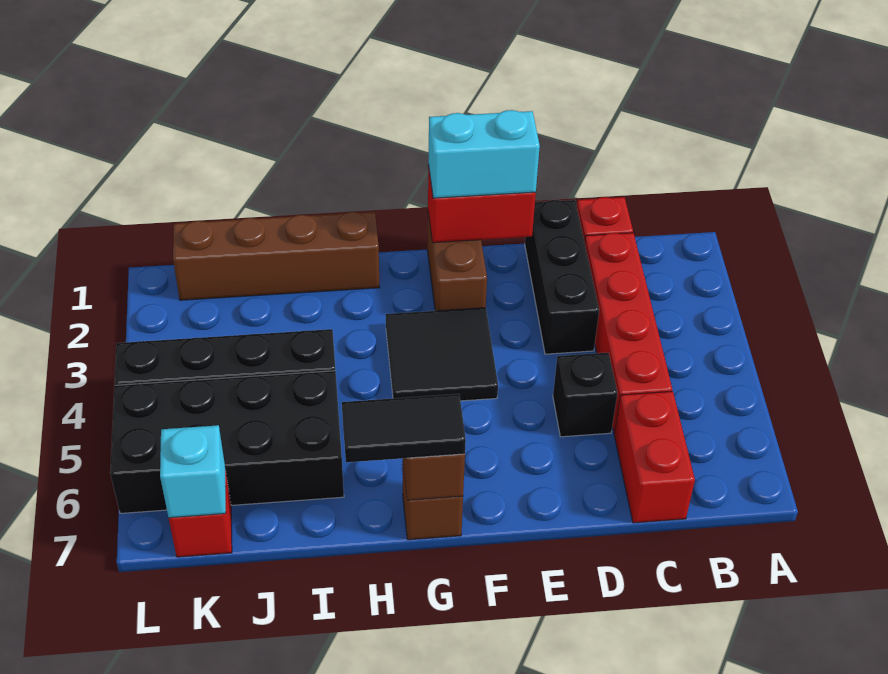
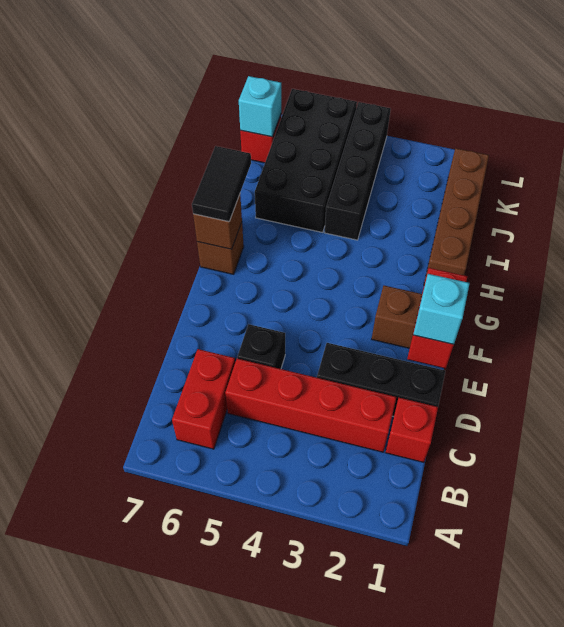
red brick C6:C7 level 1 -> red brick B6:C6 level 1
cyan brick E1:F1 level 3 -> cyan brick E1 level 3
black tile F3:G4 level 1 -> none

